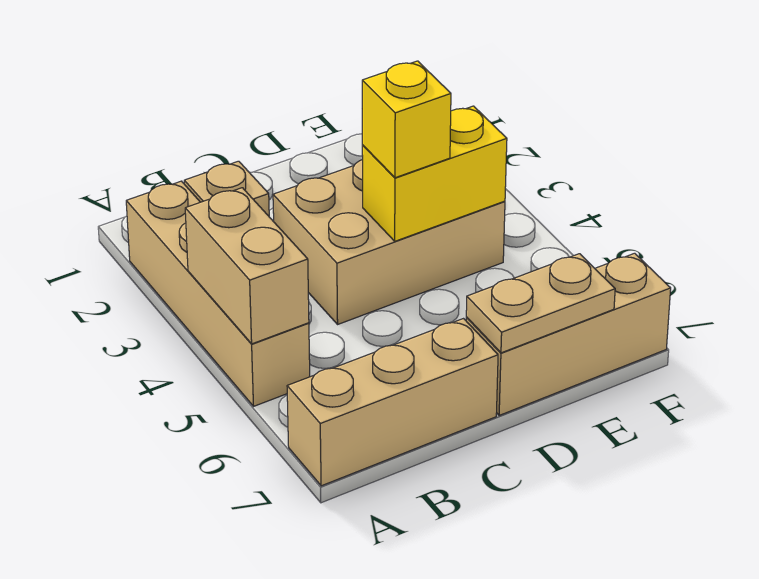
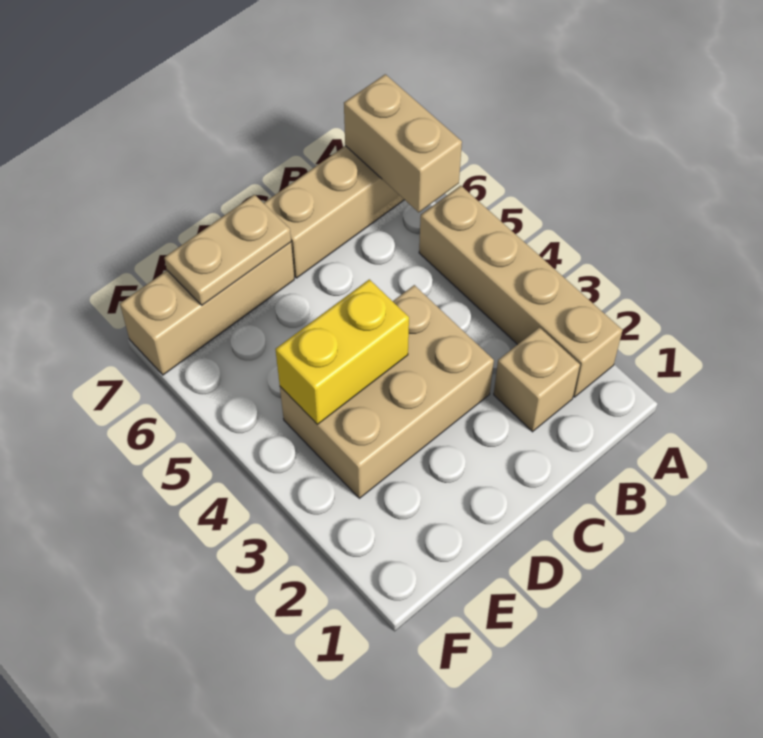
tan brick A4:A5 level 2 -> tan brick A6:A7 level 2
yellow brick D4 level 3 -> none

